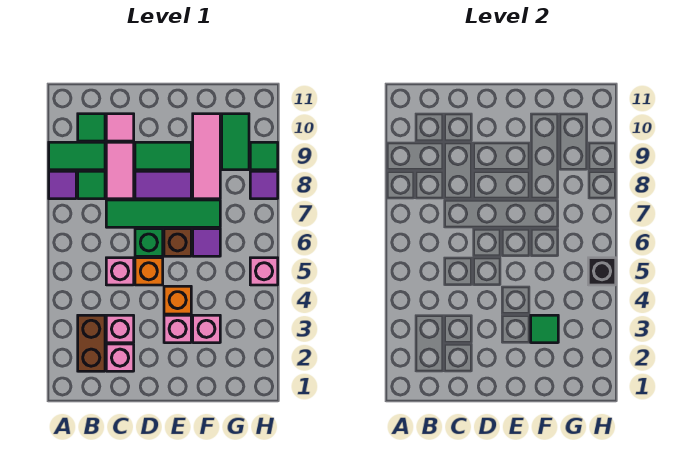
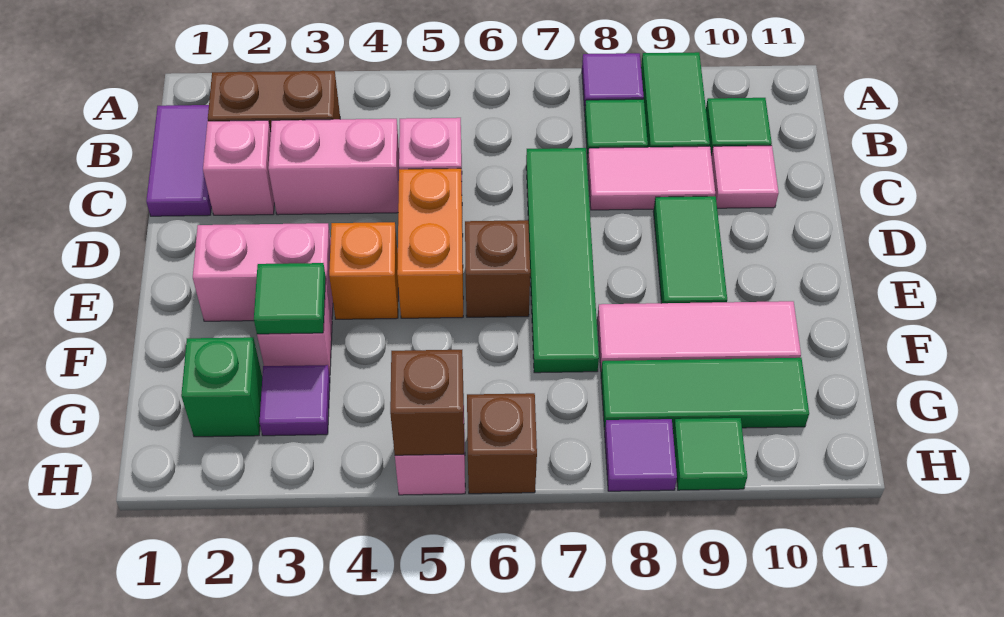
pink brick C3 level 1 -> pink brick C3:C4 level 1
orange brick D5 level 1 -> orange brick D5:E5 level 1
green brick D6 level 1 -> green brick G2 level 1
purple tile D8:E8 level 1 -> purple tile B1:C1 level 1
pink brick E3 level 1 -> pink brick E2:E3 level 1
purple tile F6 level 1 -> purple tile G3 level 1
green tile G9:G10 level 1 -> green tile G8:G10 level 1
black brick H5 level 2 -> brown brick H5 level 2
none -> brown brick H6 level 1

